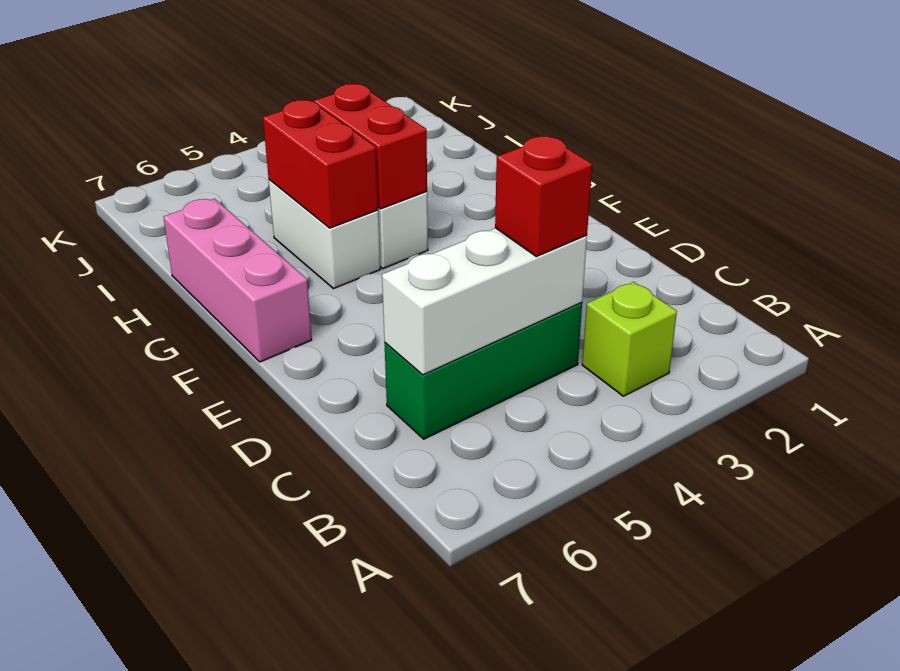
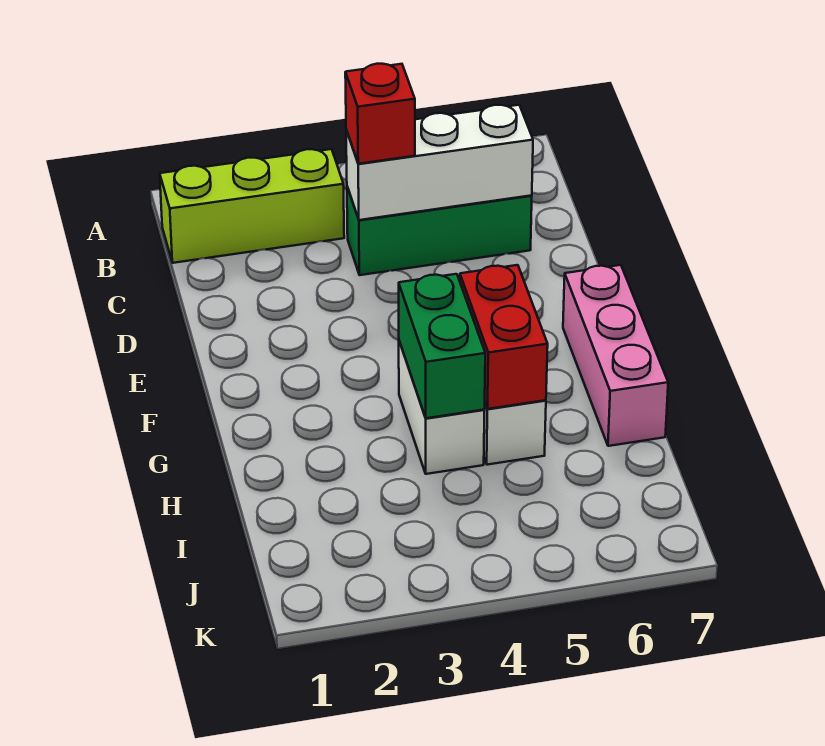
lime brick B3 level 1 -> lime brick B1:B3 level 1
red brick G4:H4 level 2 -> green brick G4:H4 level 2

